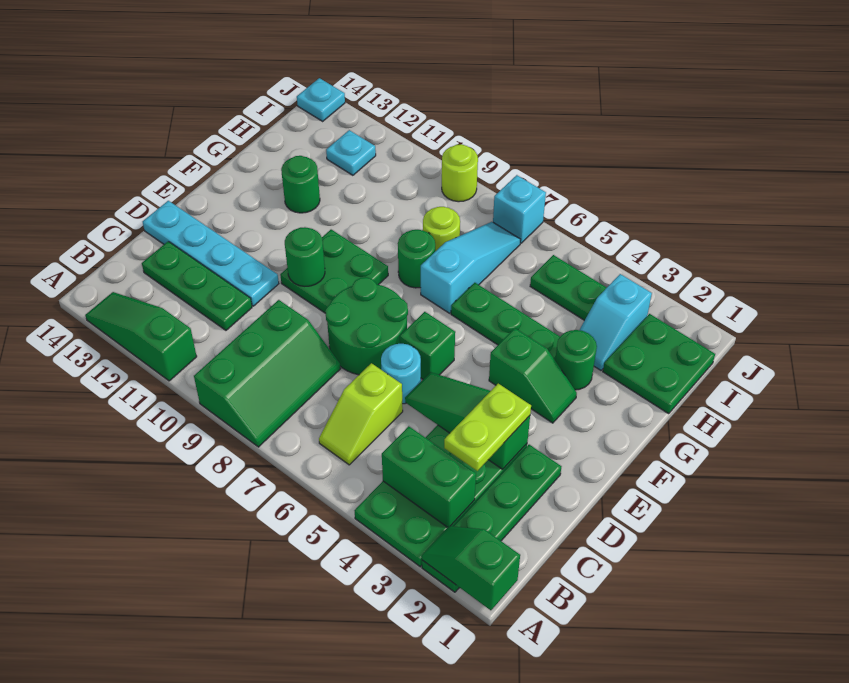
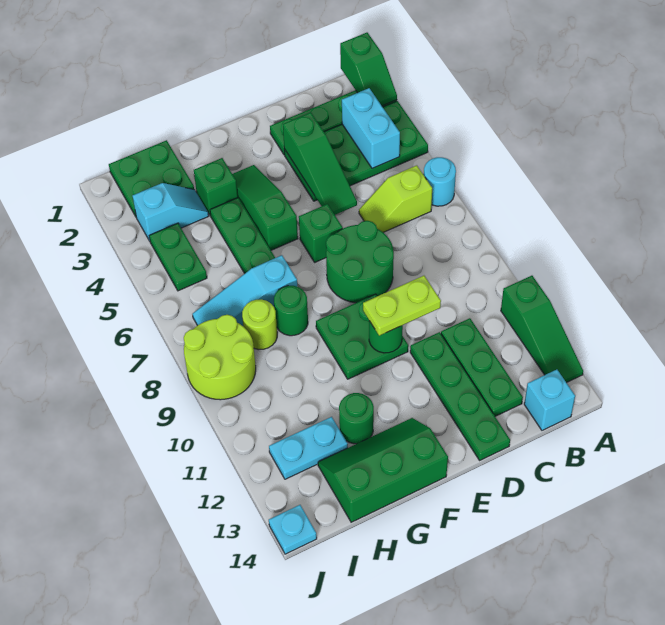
green slope A8:C9 level 1 top 9 -> green slope F13:H14 level 1 top 14
green brick B3:B4 level 2 -> cyan brick B3:B4 level 2
lime slope B6:C6 level 1 top C -> lime slope B6:C6 level 1 top B
lime plate C3:D3 level 3 -> lime plate D10:E10 level 3
cyan round brick D6 level 1 -> cyan round brick A6 level 1
cyan plate D11:D14 level 1 -> green plate D11:D14 level 1
green slope F3:F4 level 1 top 4 -> green slope F3:F5 level 1 top 5
green round brick G3 level 1 -> green brick G3 level 1
cyan plate I12 level 1 -> cyan plate H12:I12 level 1
cyan brick J7 level 1 -> cyan brick B14 level 1
lime round brick J9 level 1 -> lime round brick I8:J9 level 1

